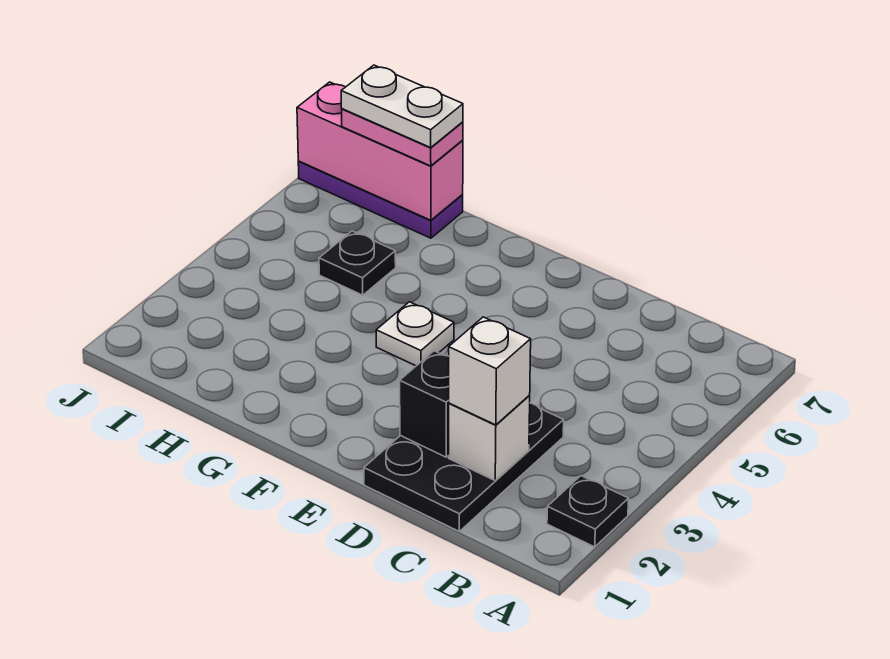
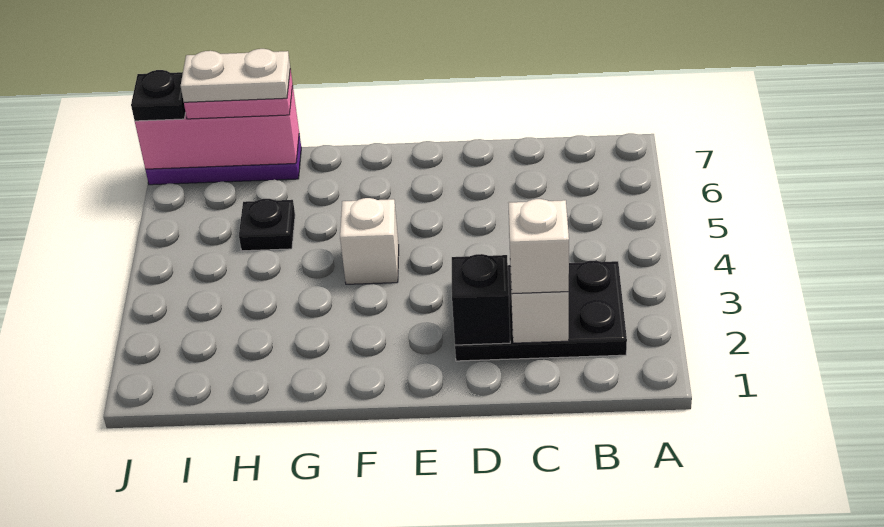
black plate A2 level 1 -> black plate J7 level 3
black plate C1:D3 level 1 -> black plate B2:D3 level 1
white plate F4 level 1 -> white brick F4 level 1

